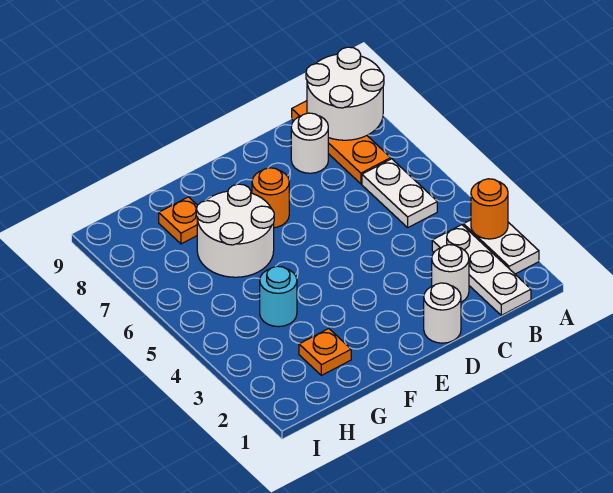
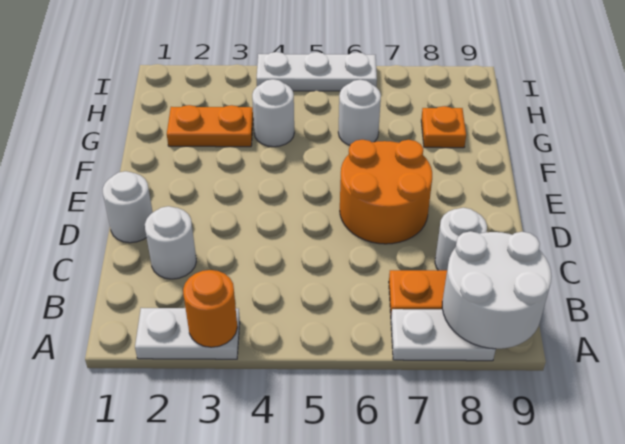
white plate B1:B3 level 1 -> white plate I4:I6 level 1
white plate B5:B6 level 1 -> white plate A7:A8 level 1
orange round brick E7 level 1 -> orange round brick D6:E7 level 1
white round brick F6:G7 level 1 -> white round brick G6 level 1
orange plate G2 level 1 -> orange plate G2:G3 level 1
cyan round brick G4 level 1 -> white round brick G4 level 1

